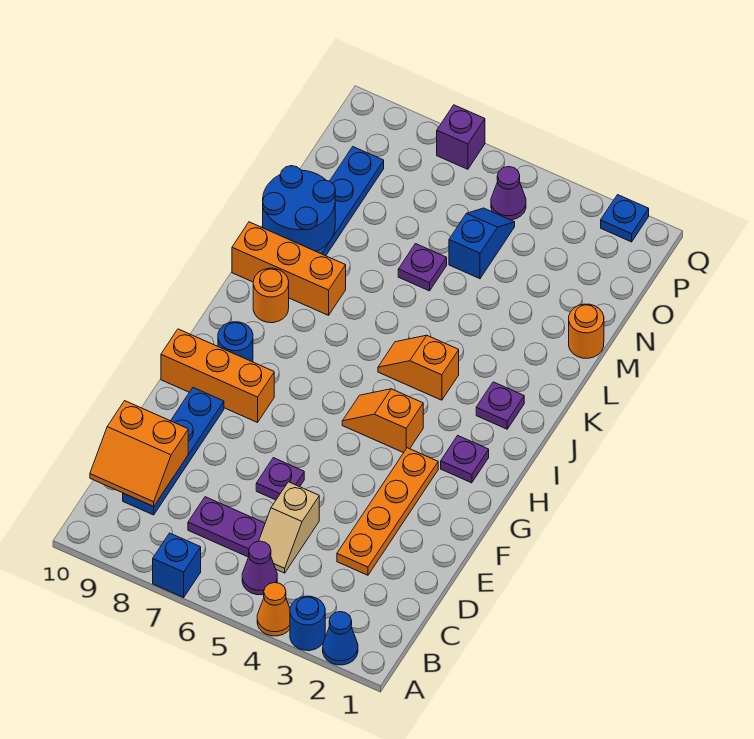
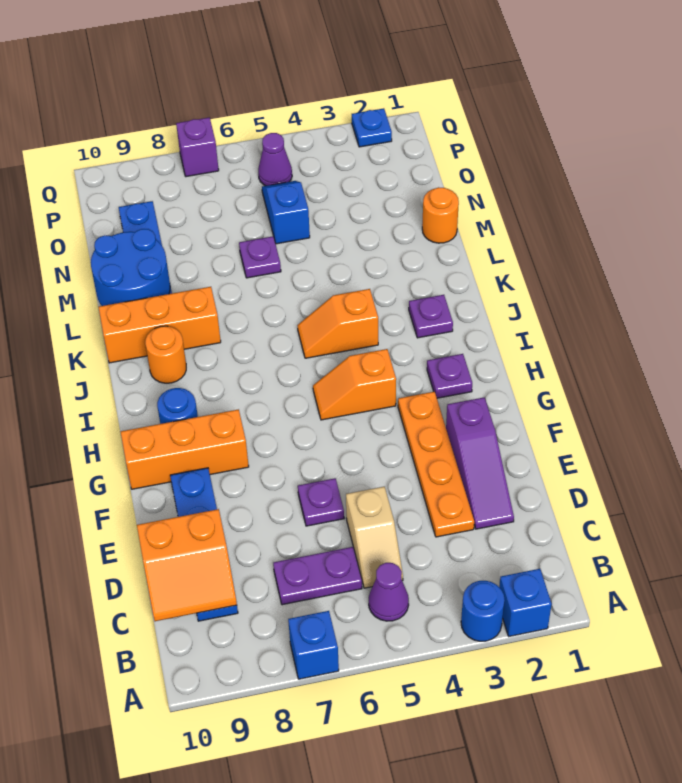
blue cone A2 level 1 -> blue brick A2 level 1
orange cone A4 level 1 -> none
none -> purple slope D2:F2 level 1 top F

